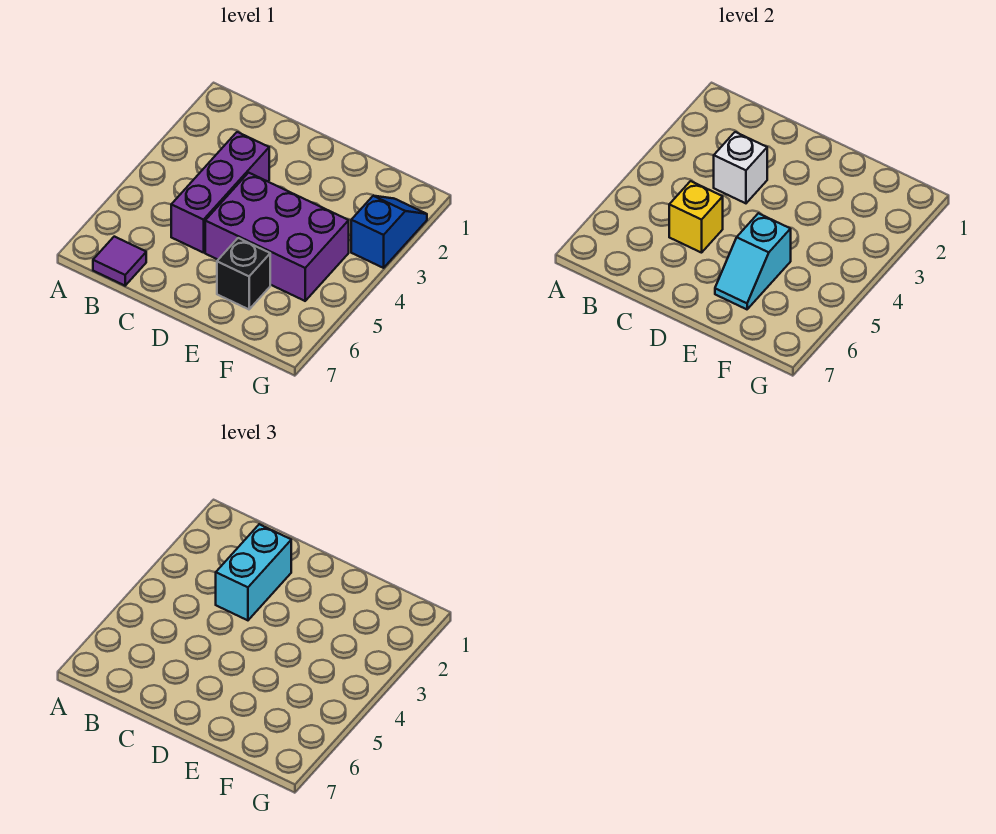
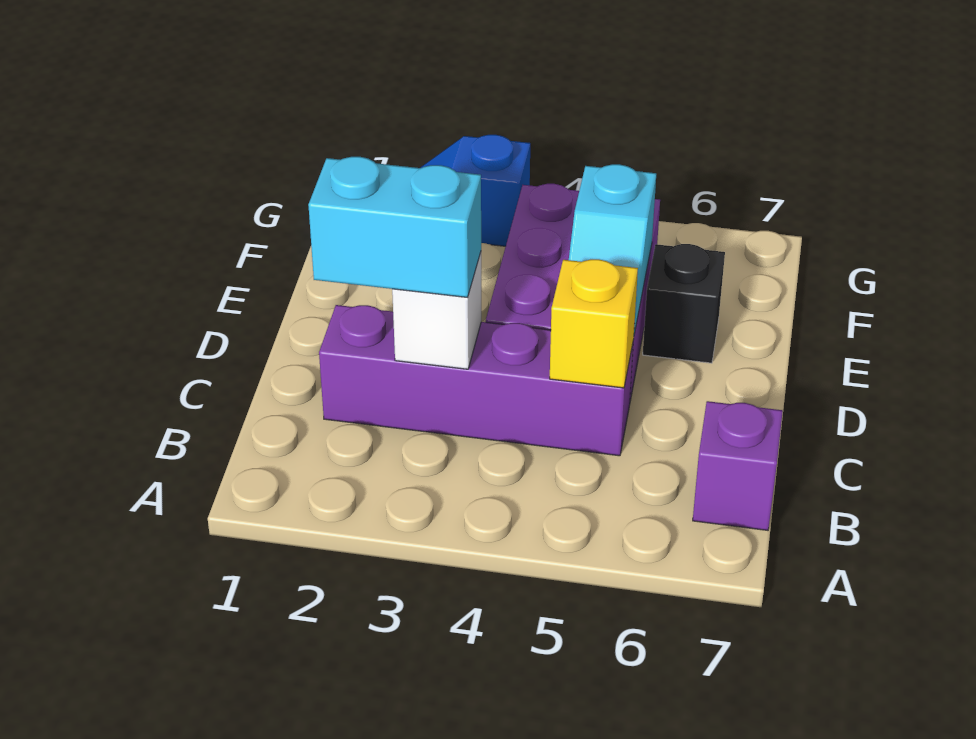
purple tile B7 level 1 -> purple brick B7 level 1
purple brick C3:C5 level 1 -> purple brick C2:C5 level 1
cyan slope E5:E6 level 2 top 5 -> cyan slope D5:E5 level 2 top E

